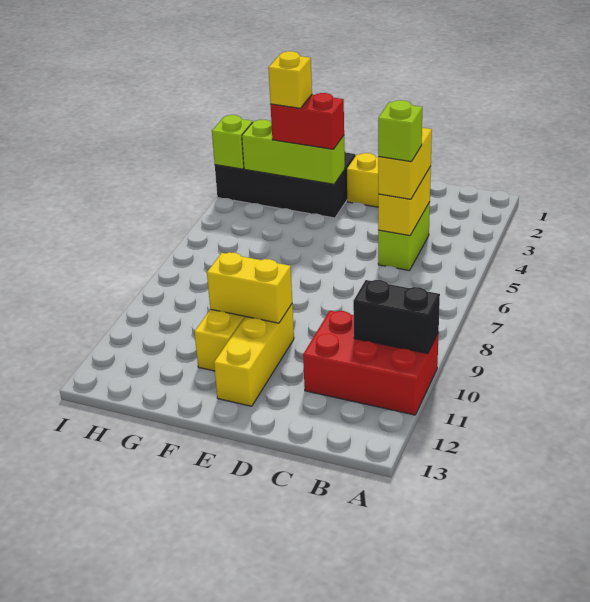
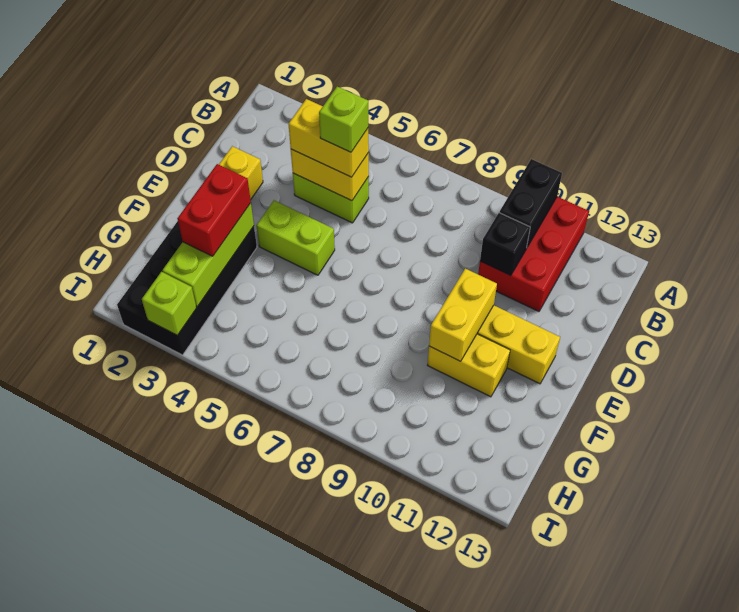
none -> black brick C10 level 2
none -> lime brick E4:E5 level 1
yellow brick G3 level 4 -> none

